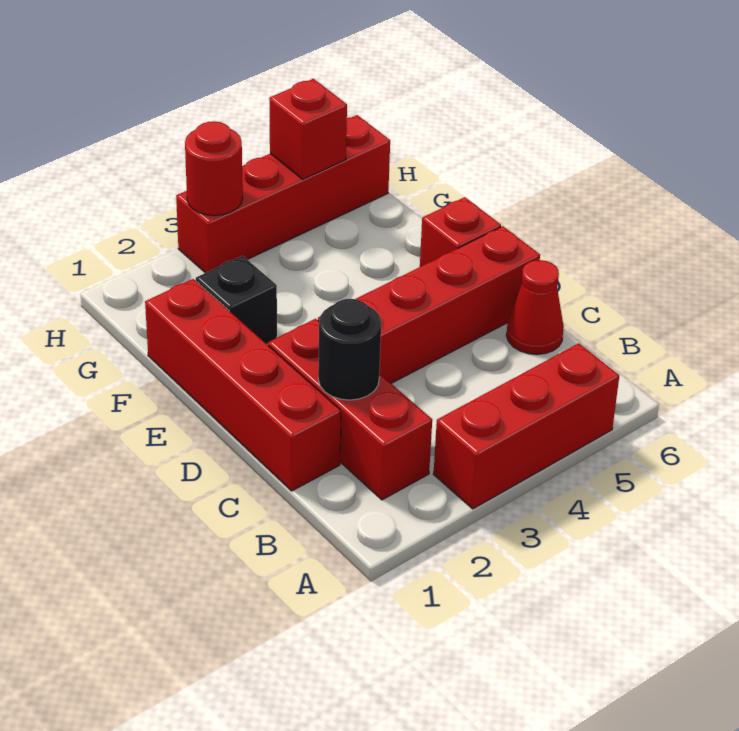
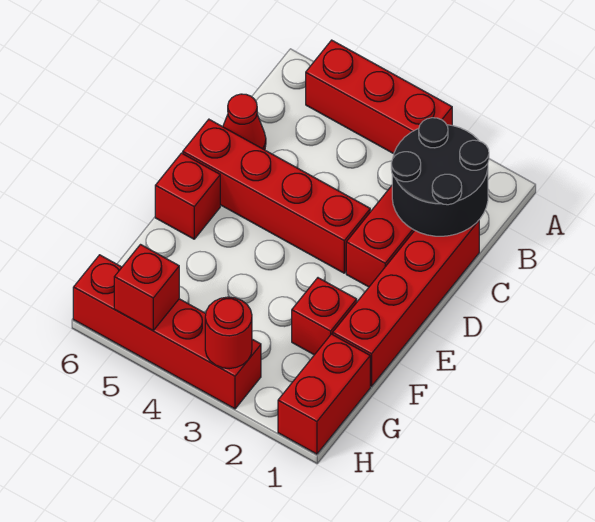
black round brick C2 level 2 -> black round brick B1:C2 level 2
black brick F2 level 1 -> red brick F2 level 1
none -> red brick G1:H1 level 1

